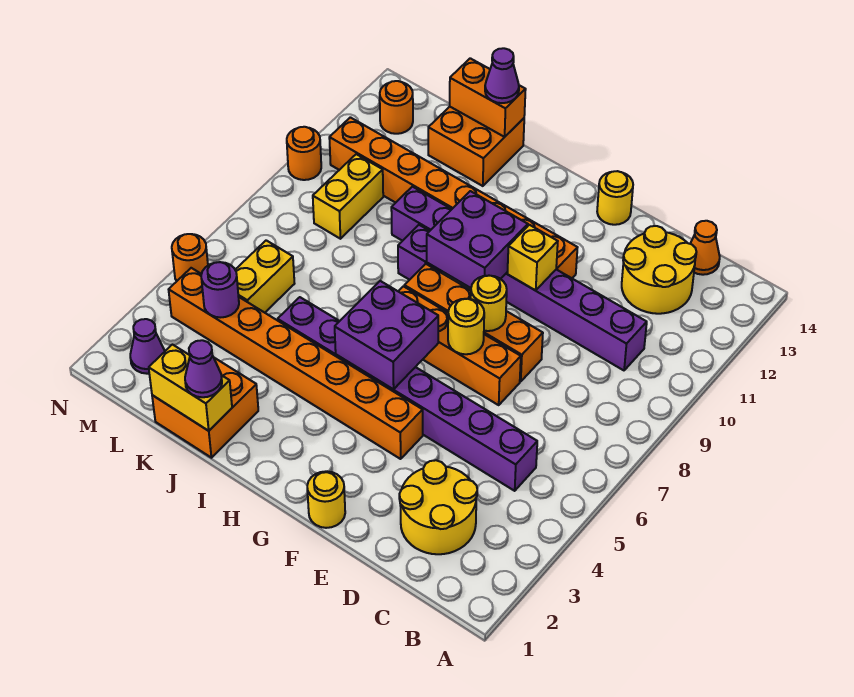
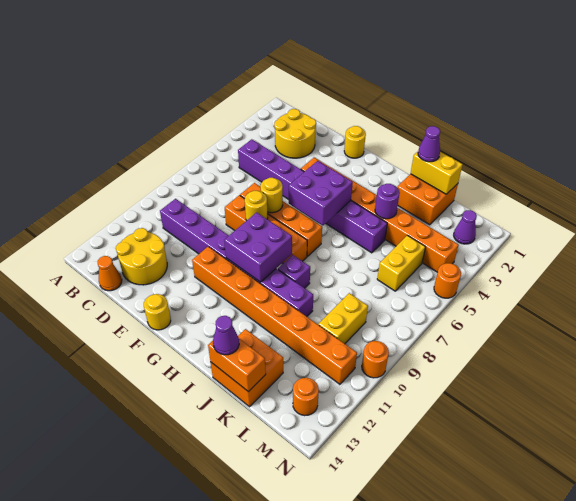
yellow brick F10 level 2 -> none
purple round brick L4 level 2 -> purple round brick J4 level 2

